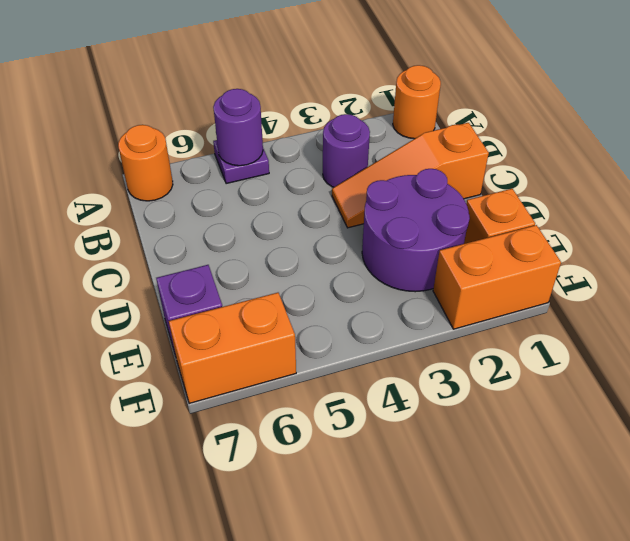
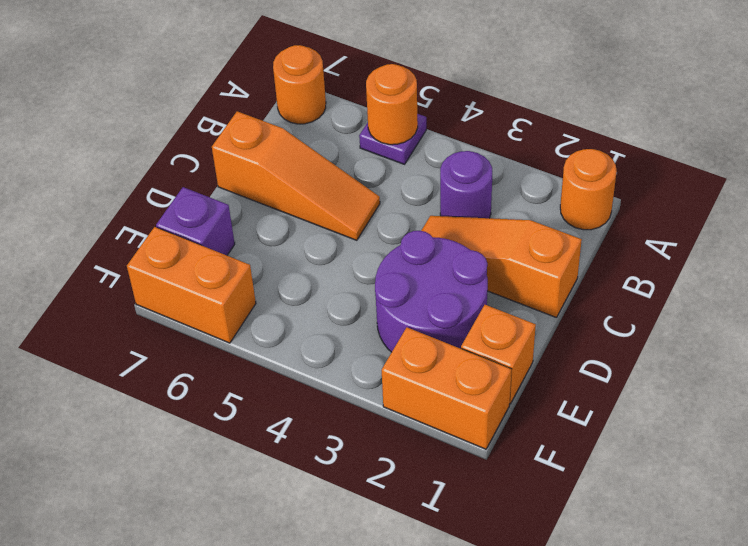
purple round brick A5 level 2 -> orange round brick A5 level 2
none -> orange slope C5:C7 level 1 top 7

